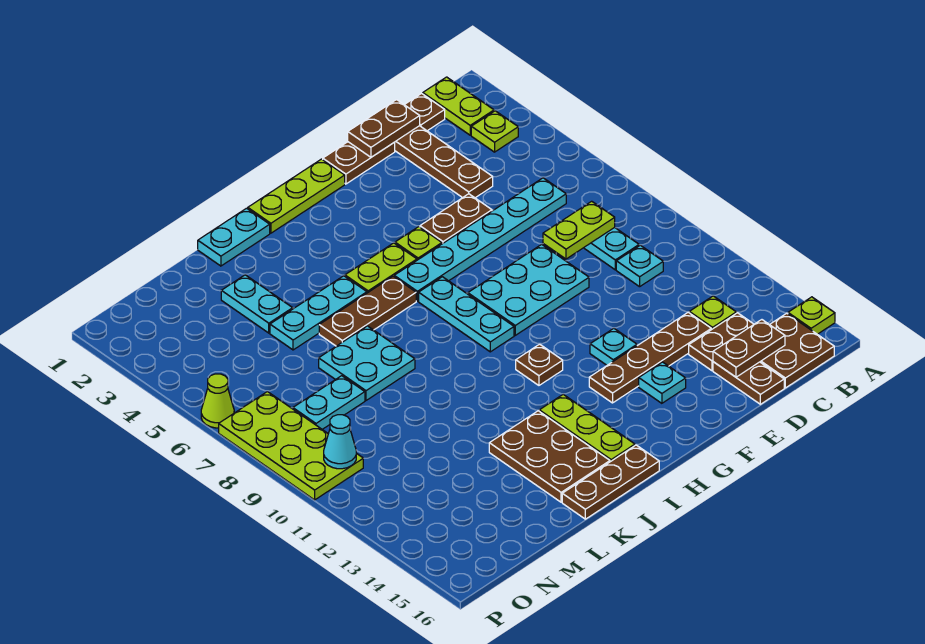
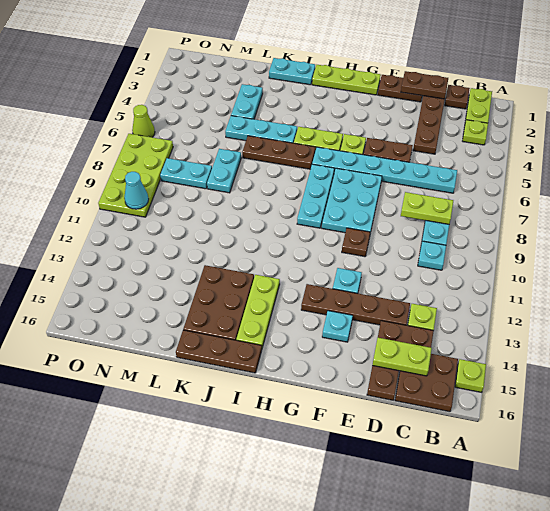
brown plate C15:D15 level 2 -> lime plate C15:D15 level 2
cyan plate E8:G9 level 1 -> cyan plate F7:G9 level 1
brown plate H11 level 1 -> brown plate F10 level 1
cyan plate K7:L8 level 1 -> cyan plate L7:L8 level 1

